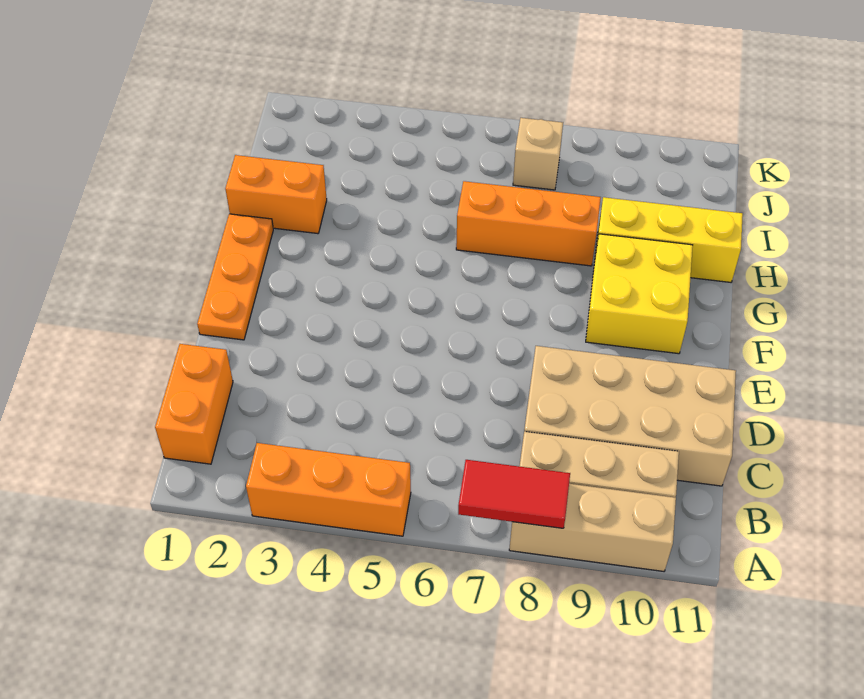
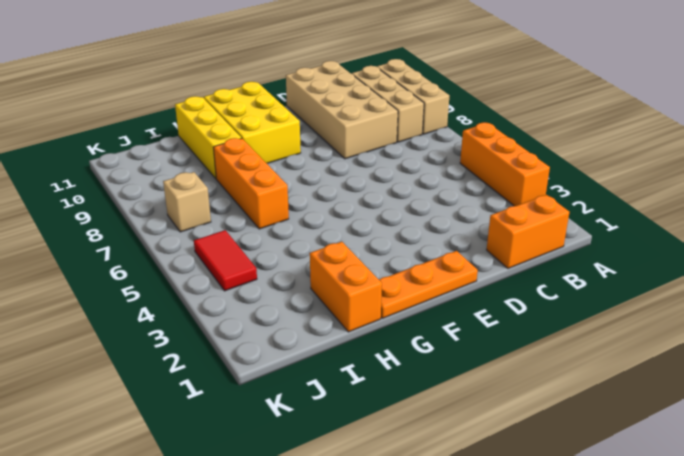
red tile A7:A8 level 2 -> red tile J4:J5 level 1
yellow brick F9:G10 level 1 -> yellow brick F9:G11 level 1

